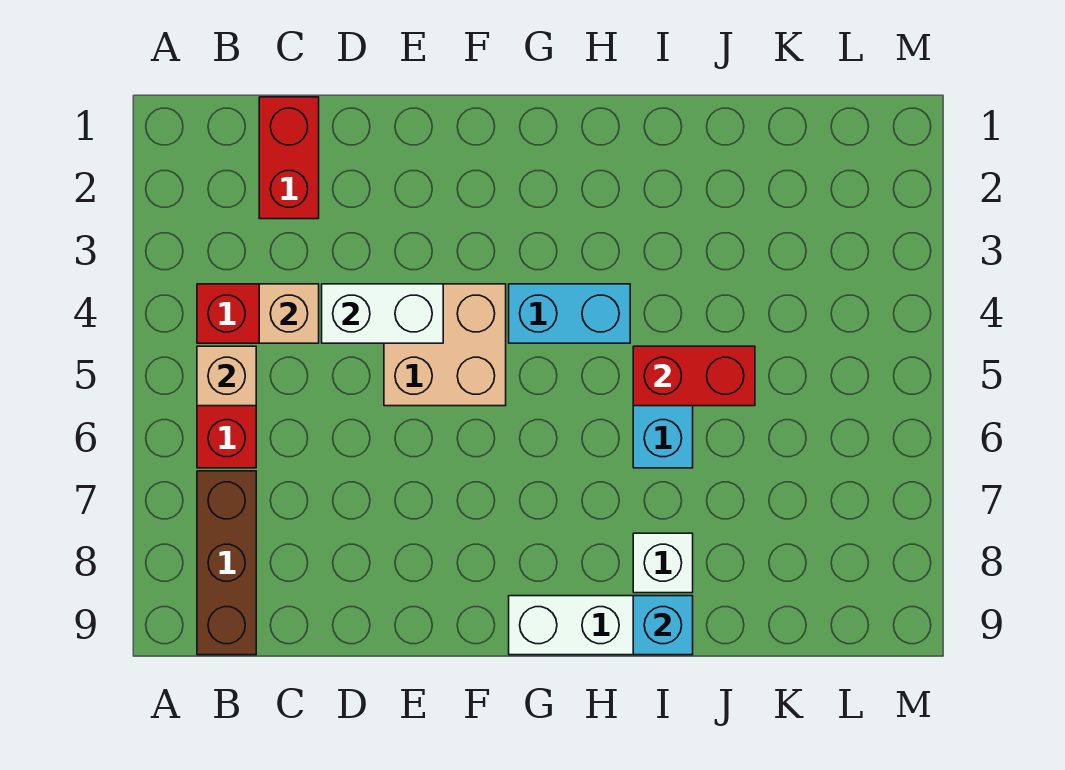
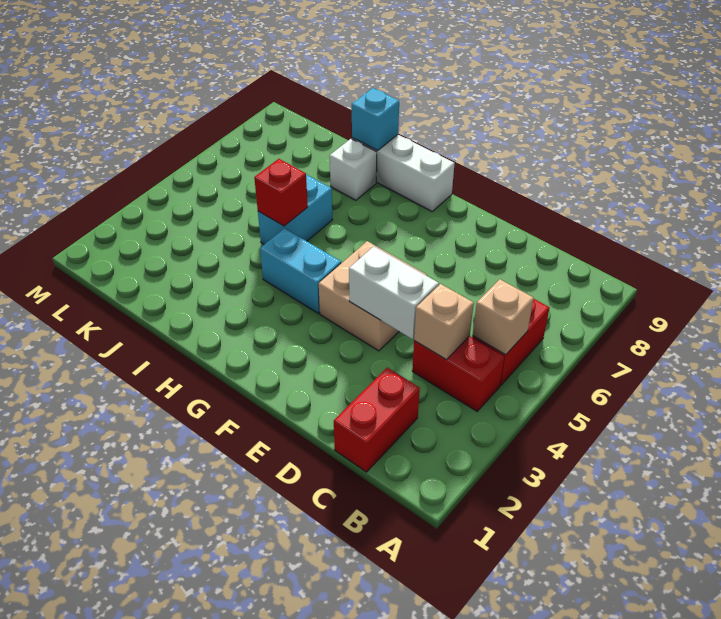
brown brick B7:B9 level 1 -> none
red brick I5:J5 level 2 -> red brick I5 level 2

